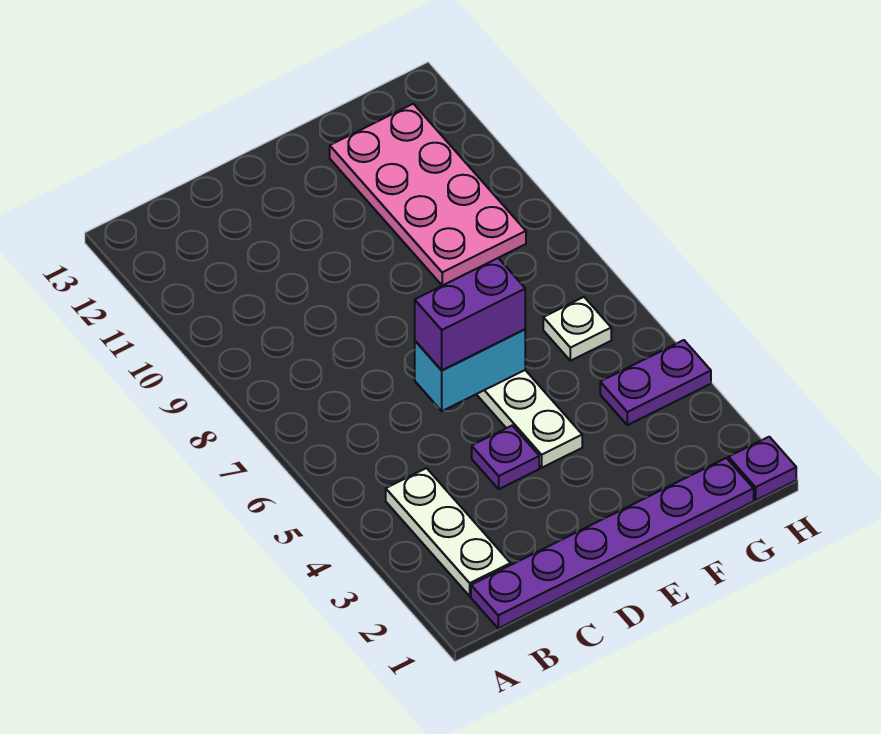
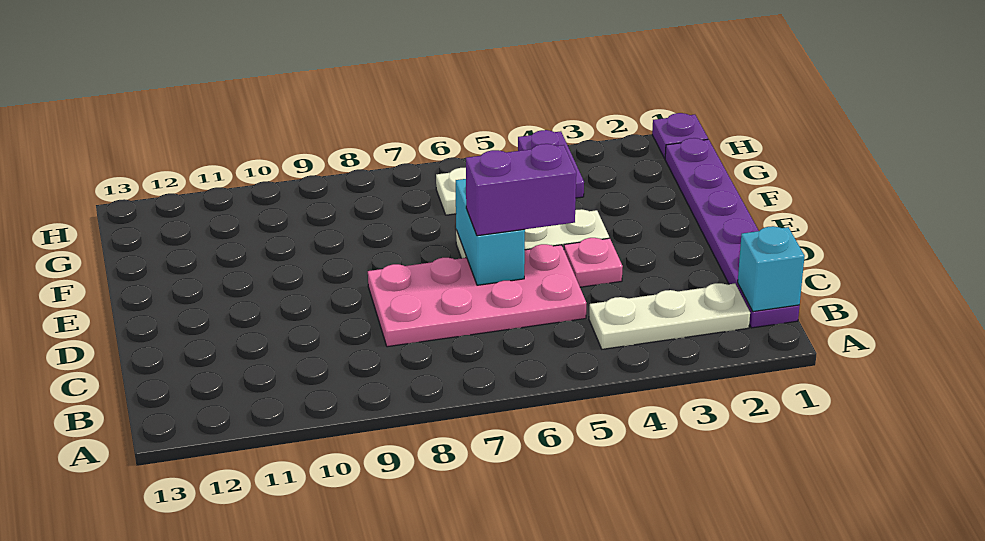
none -> cyan brick B1 level 2
purple plate D4 level 1 -> pink plate D4 level 1
purple brick D6:E6 level 3 -> purple brick D5:D6 level 3
pink plate F9:G12 level 1 -> pink plate C5:D8 level 1

